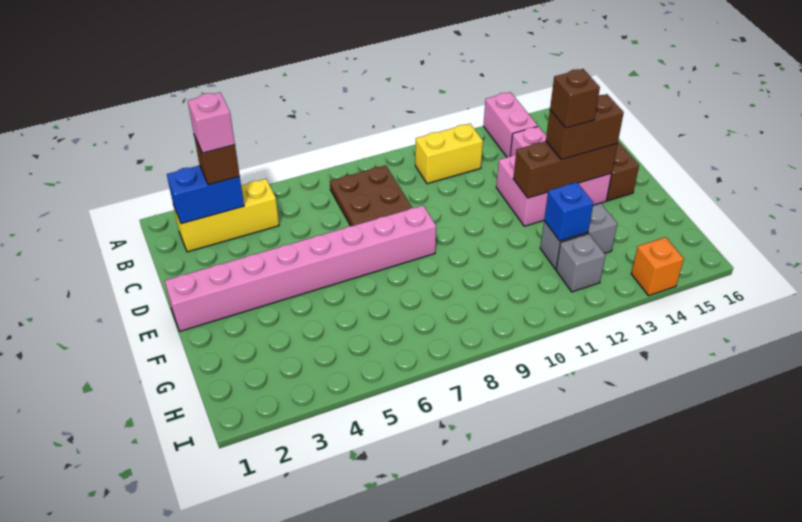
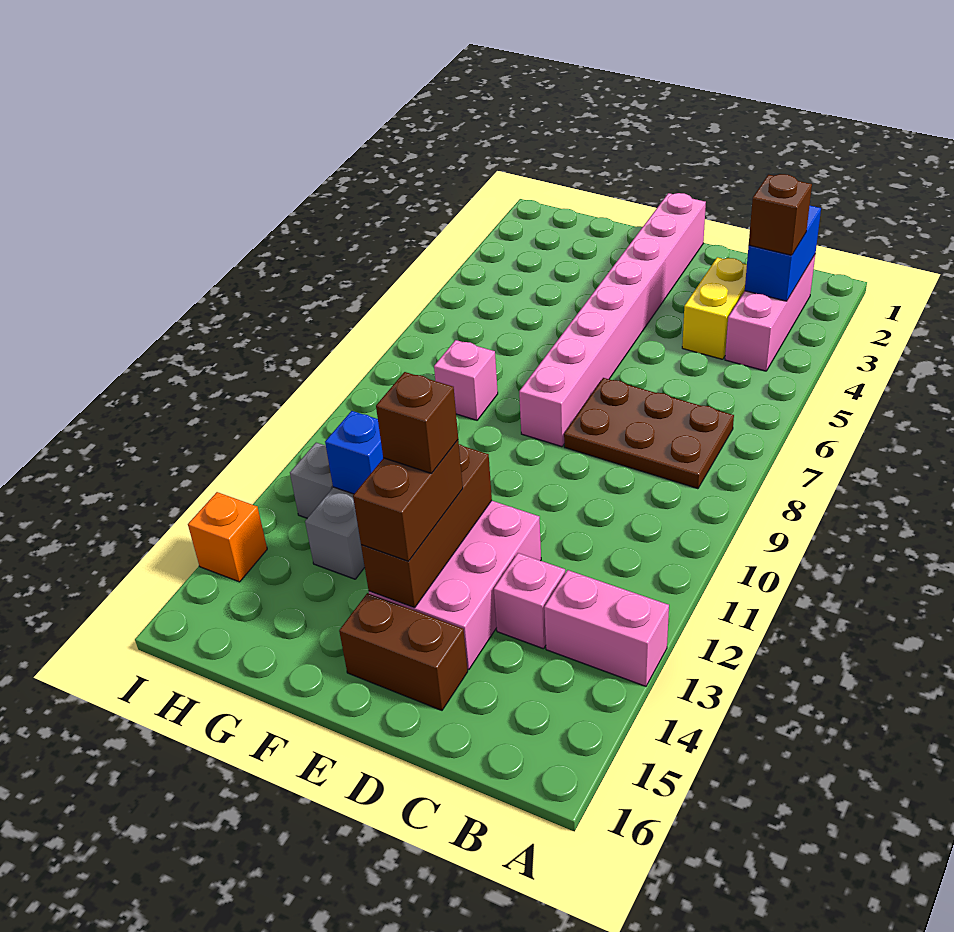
yellow brick B2:B4 level 1 -> pink brick B2:B4 level 1
pink brick B3 level 4 -> pink brick G8 level 1
yellow brick B10:B11 level 1 -> yellow brick C3:C4 level 1

